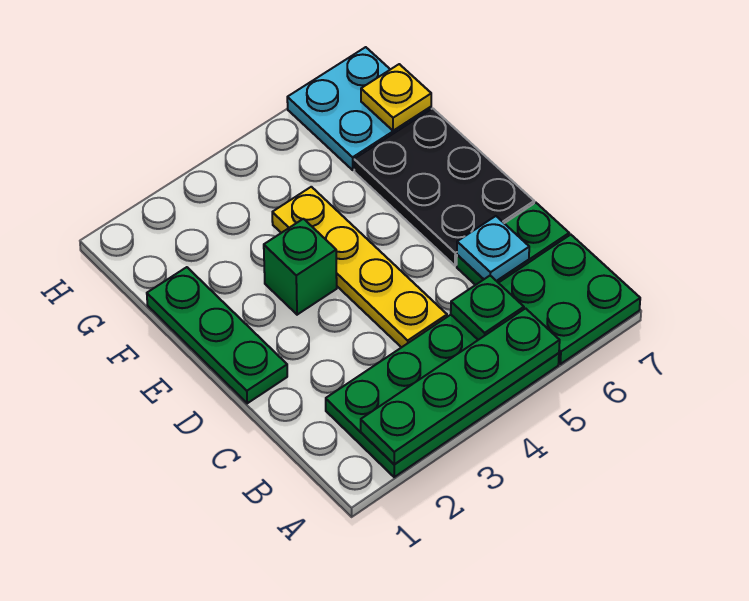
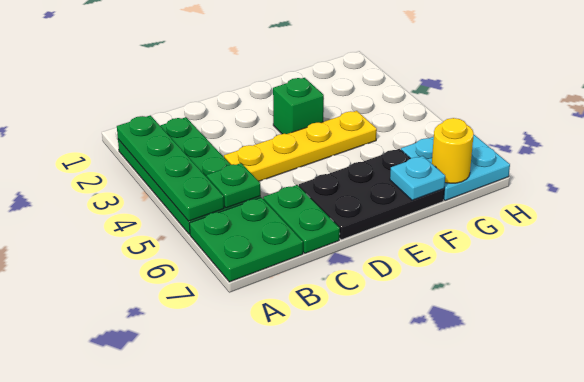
cyan plate C6 level 2 -> cyan plate F7 level 2
green plate D1:F1 level 1 -> none
yellow plate G7 level 2 -> yellow round brick G7 level 2

